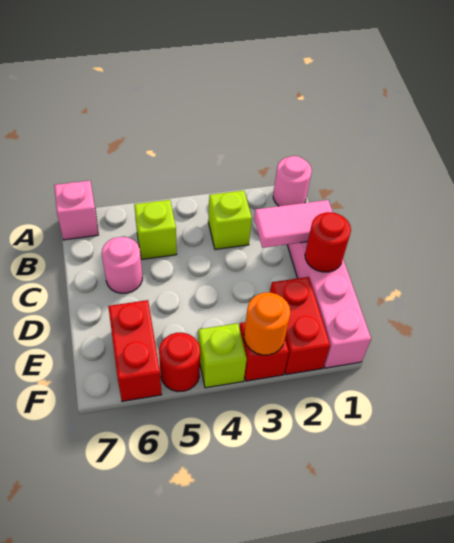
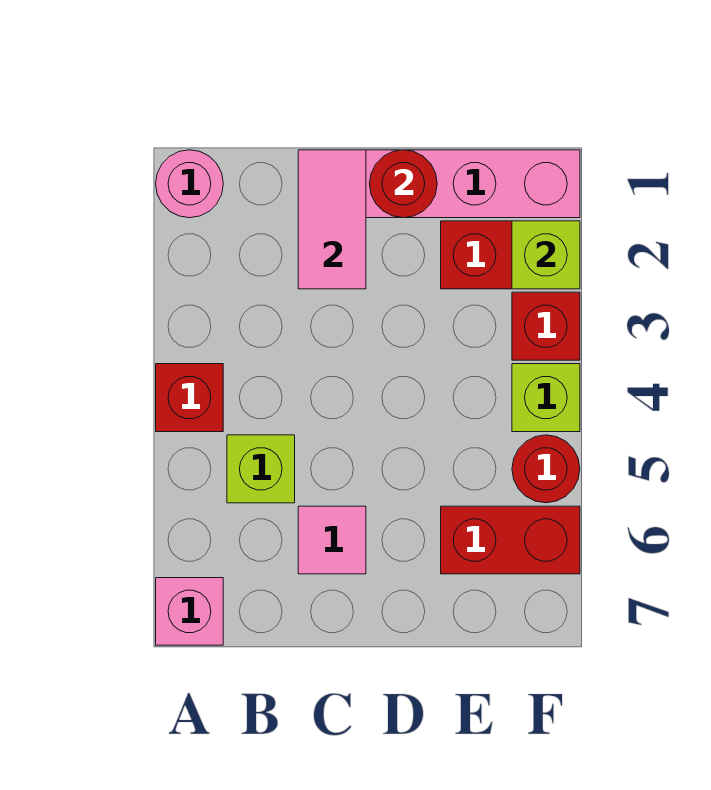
none -> red brick A4 level 1
lime brick B3 level 1 -> lime brick F2 level 2
pink round brick C6 level 1 -> pink tile C6 level 1
orange round brick F3 level 2 -> none

